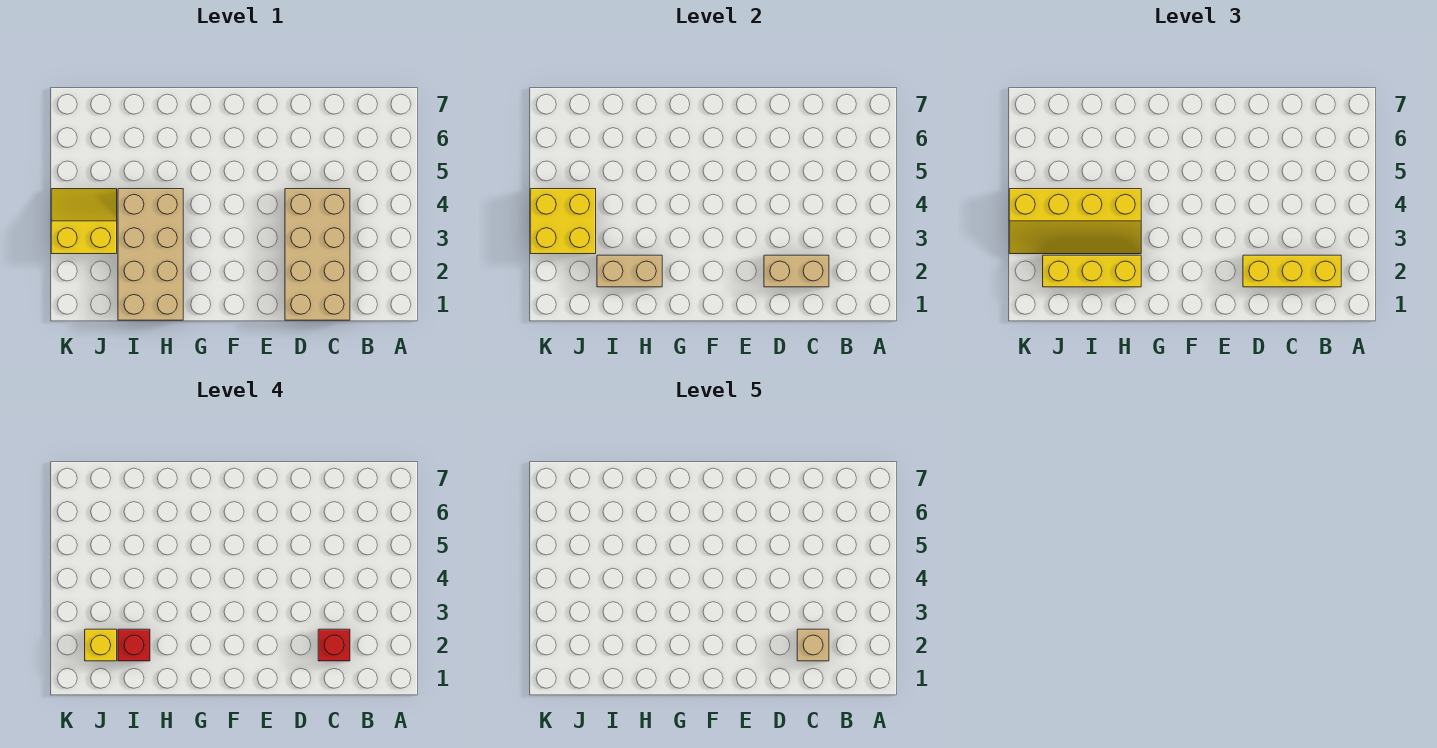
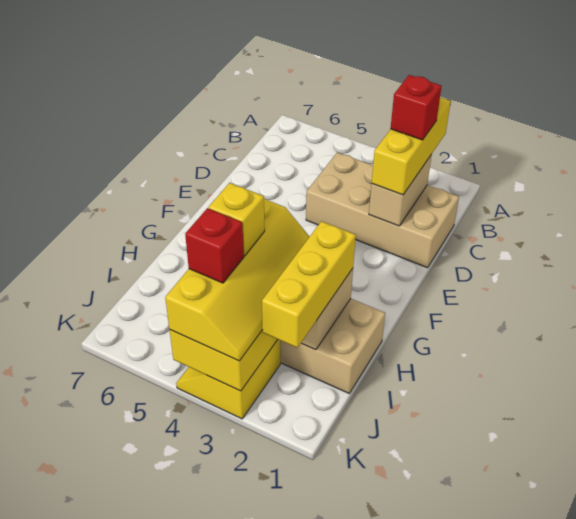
tan brick C2 level 5 -> none
red brick I2 level 4 -> red brick J4 level 4
yellow brick J2 level 4 -> yellow brick I4 level 4

